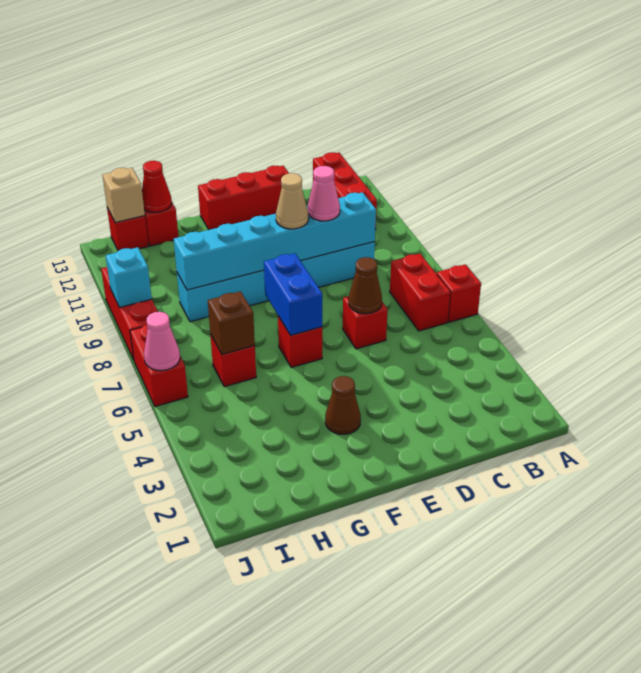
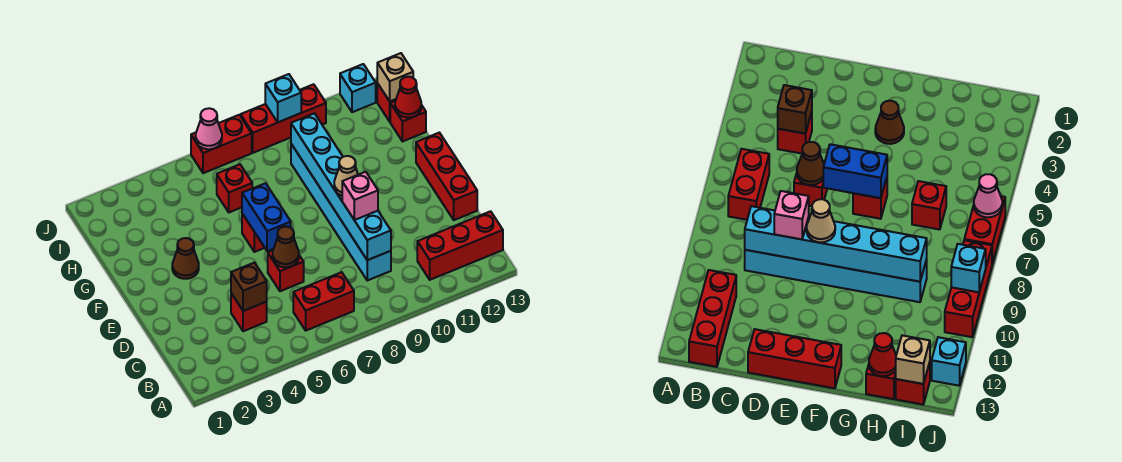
red brick A6 level 1 -> red brick C4 level 1
pink cone D9 level 3 -> pink brick D9 level 3
blue brick F6:F7 level 2 -> blue brick E6:F6 level 2
brown brick H6 level 2 -> brown brick C4 level 2
none -> cyan brick J12 level 1

